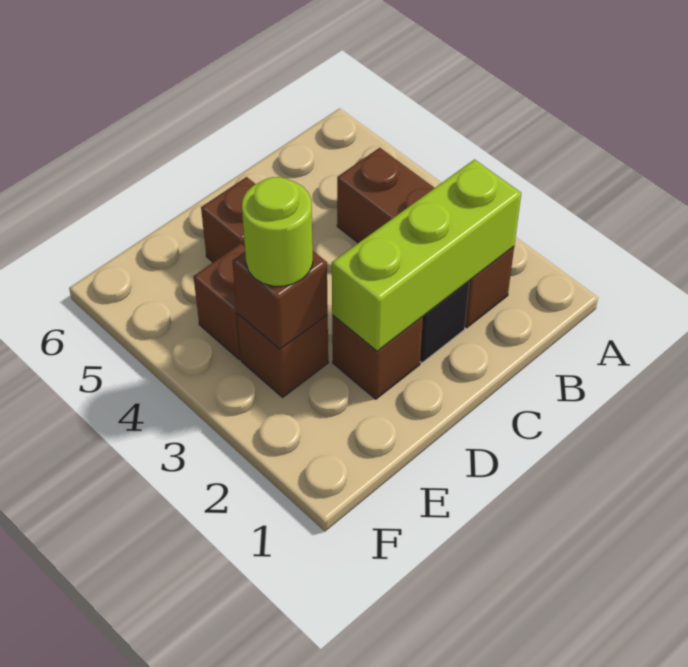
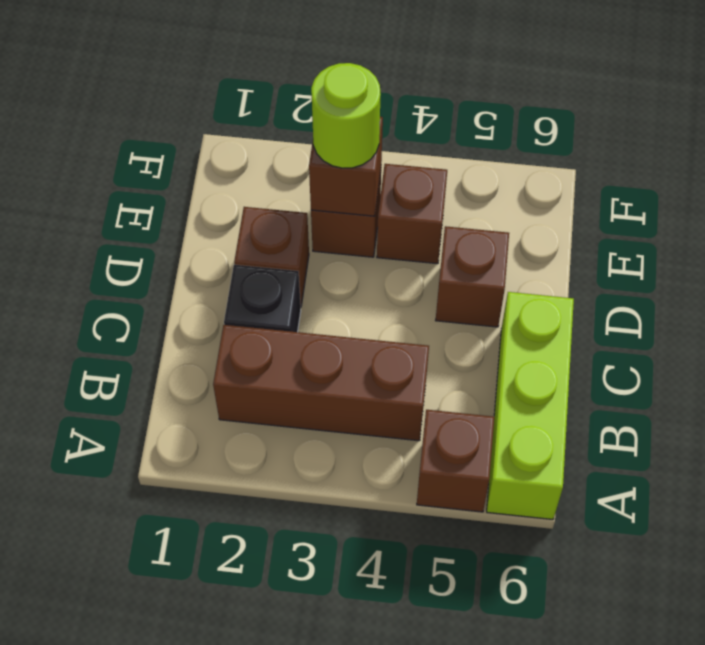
none -> brown brick A5 level 1
lime brick B2:D2 level 2 -> lime brick A6:C6 level 1

